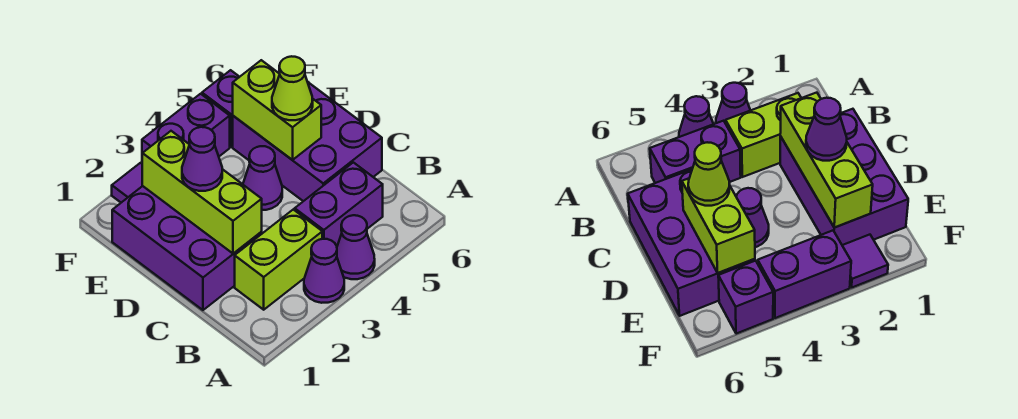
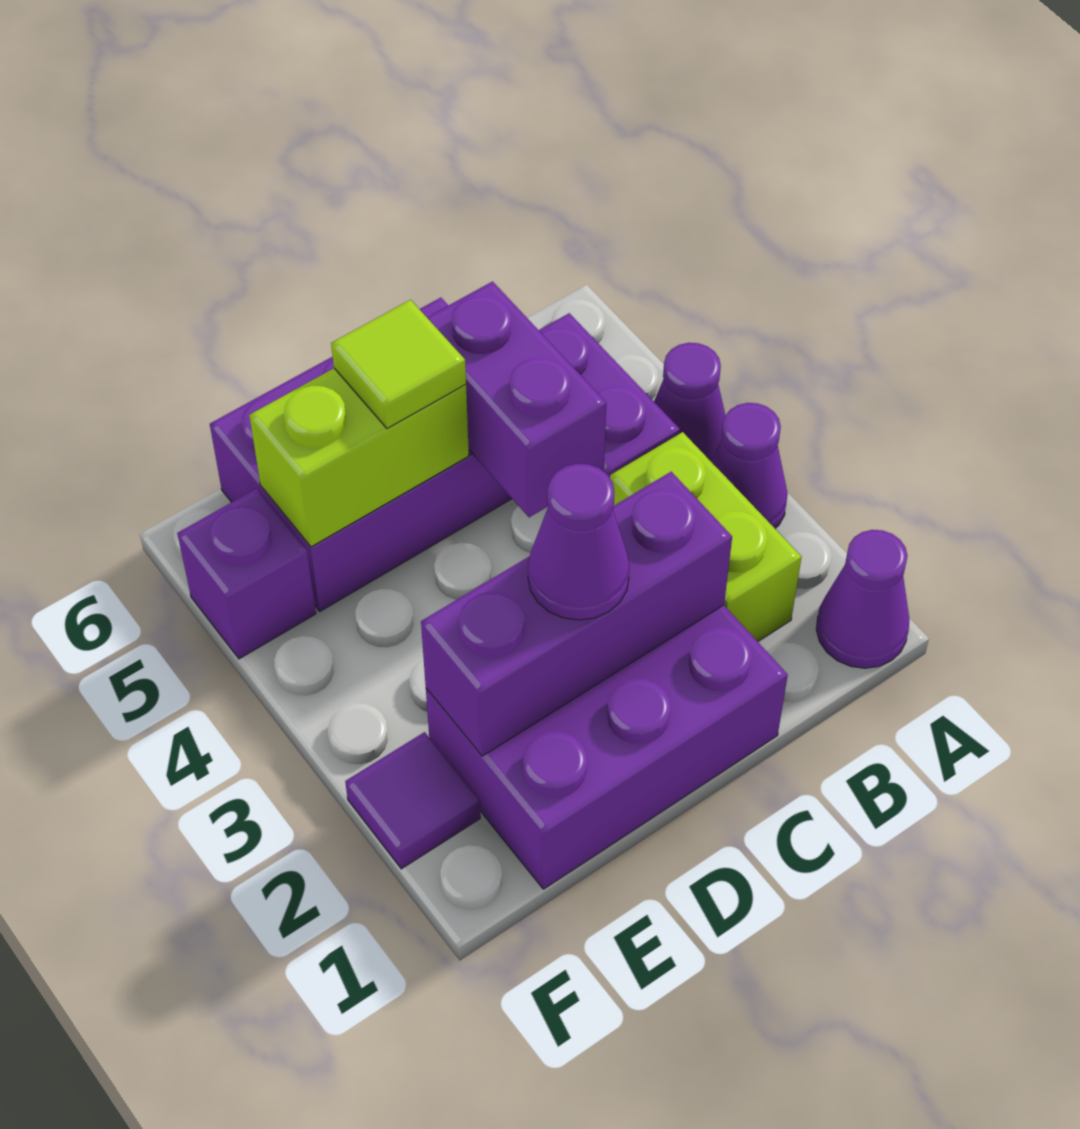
lime brick C2:E2 level 2 -> purple brick C2:E2 level 2
purple cone D4 level 1 -> purple cone A1 level 1
lime cone D5 level 3 -> lime tile D5 level 3
purple brick F3:F4 level 1 -> purple brick C4:C5 level 2

